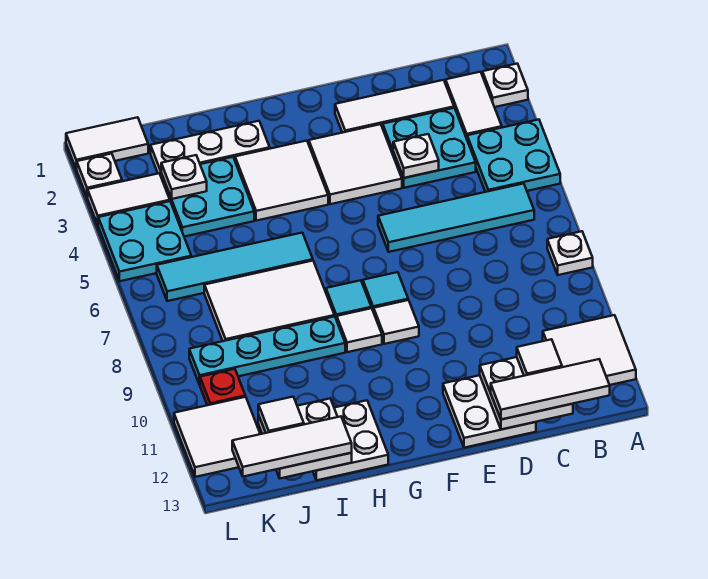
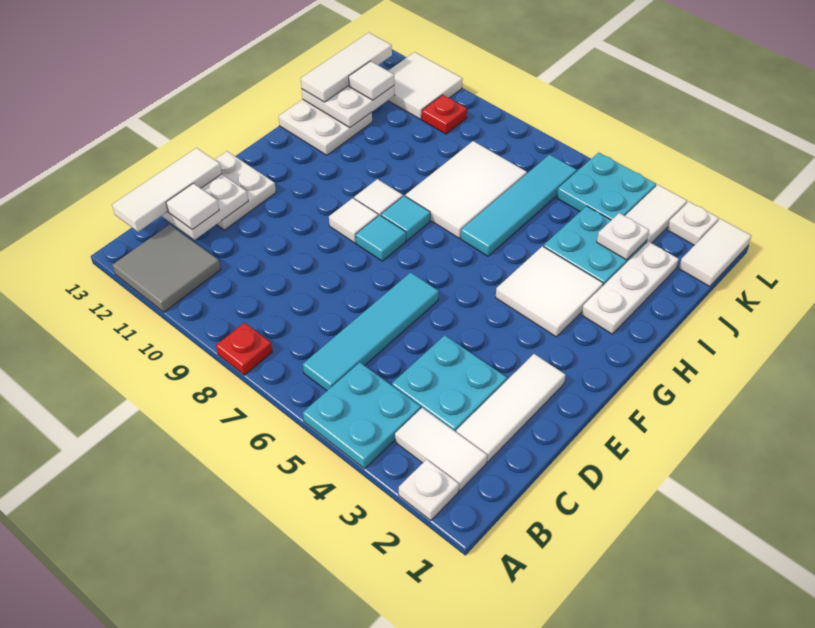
white plate A8 level 1 -> red plate A8 level 1
white tile A11:B12 level 1 -> grey tile A11:B12 level 1
white plate D4 level 2 -> none
white tile E3:F4 level 1 -> none
cyan plate H9:K9 level 1 -> none

